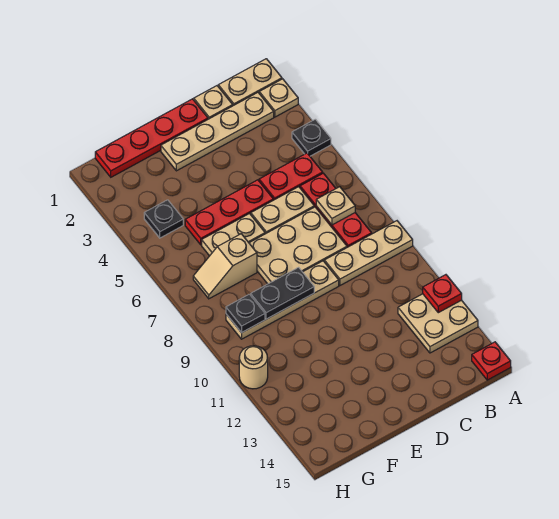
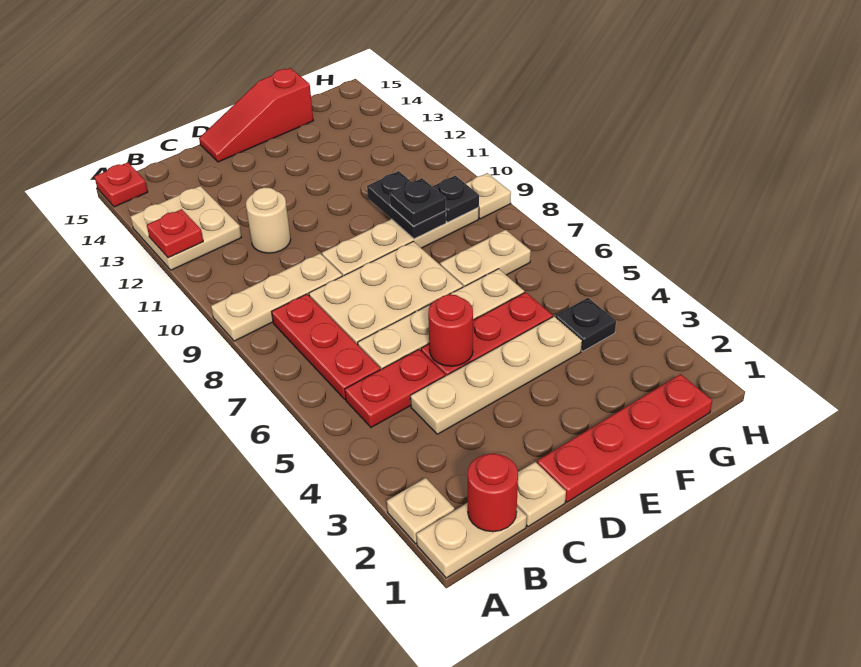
black plate A4 level 1 -> black plate F9 level 3
none -> red round brick B1 level 2
tan plate B2:E2 level 1 -> tan plate C4:F4 level 1
tan plate B7 level 2 -> tan plate H9 level 1
none -> red round brick D5 level 2
none -> red slope D15:F15 level 1 top F
black plate E9:F9 level 2 -> black plate F9:F10 level 2
tan slope F7:G7 level 1 top F -> tan plate F7:G7 level 1
tan round brick H11 level 1 -> tan round brick C11 level 1

